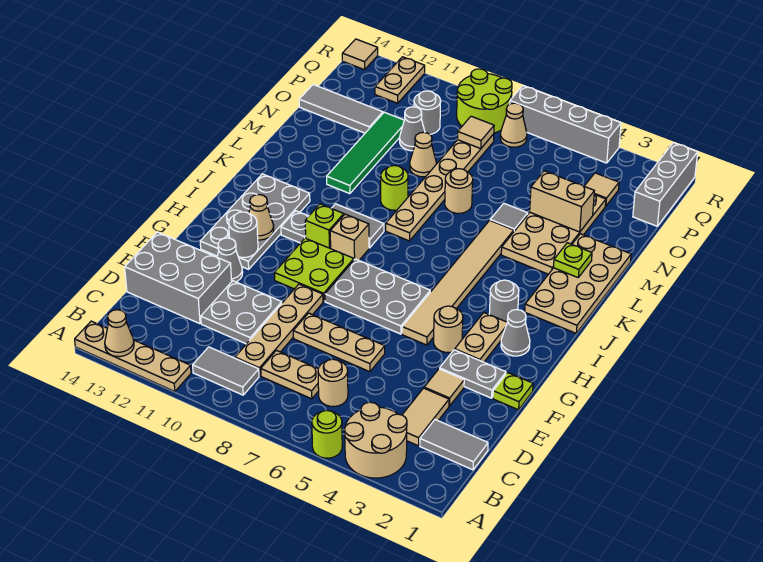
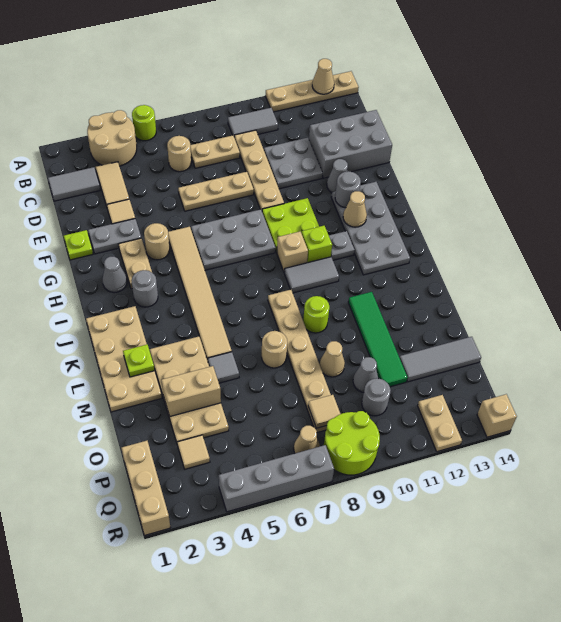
grey brick P1:R1 level 1 -> tan brick P1:R1 level 1
tan tile R14 level 1 -> tan brick R14 level 1

